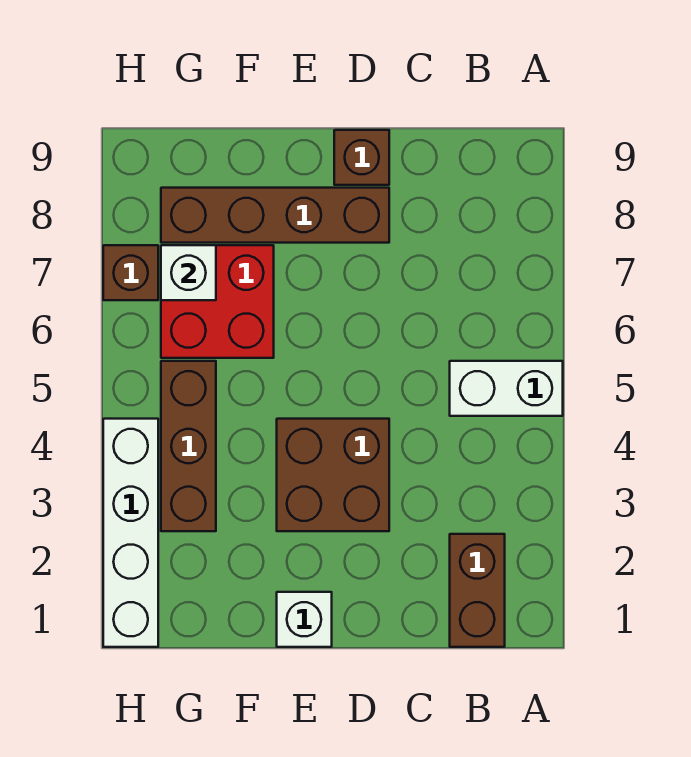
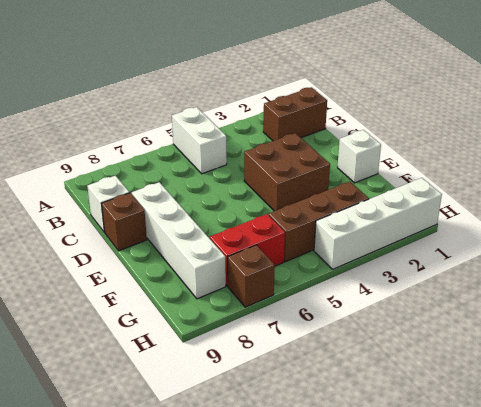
brown brick D8:G8 level 1 -> white brick D8:G8 level 1
red brick F6:G7 level 1 -> red brick G6:G7 level 1
white brick G7 level 2 -> white brick C9 level 1

